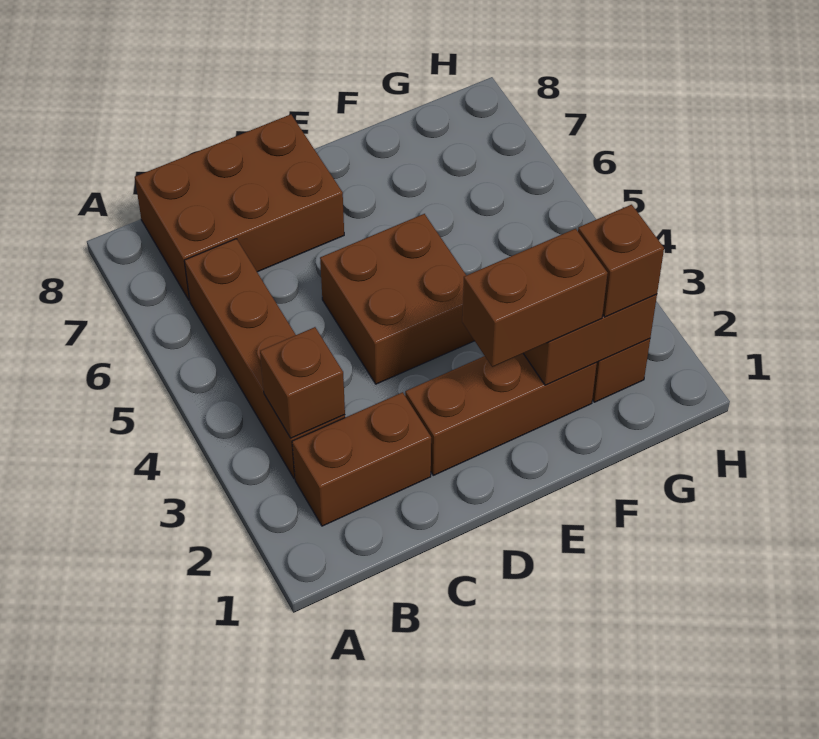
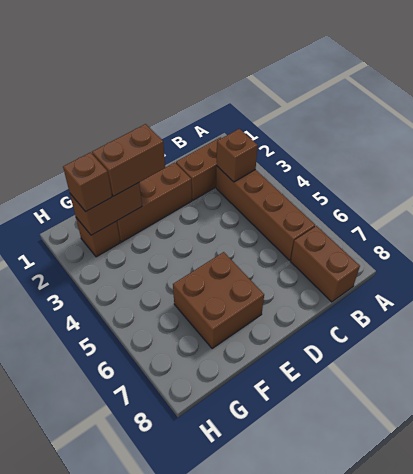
brown brick B7:D8 level 1 -> brown brick B7:B8 level 1
brown brick D4:E5 level 1 -> brown brick E6:F7 level 1

